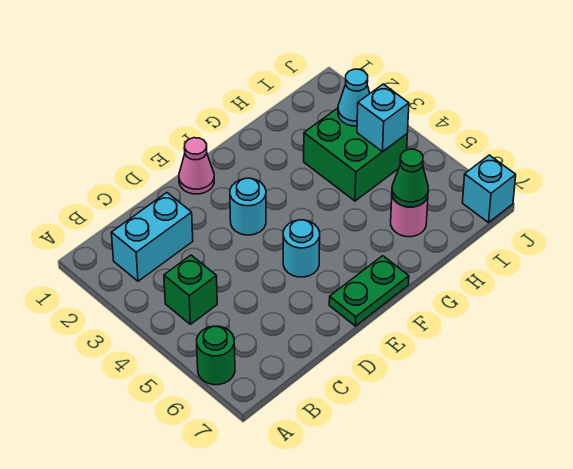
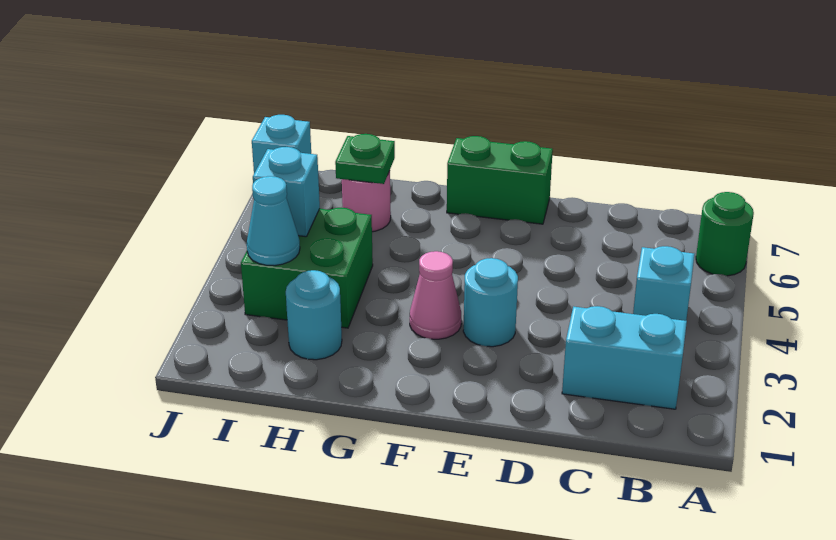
green brick B4 level 1 -> cyan brick B4 level 1
pink cone E1 level 1 -> pink cone F3 level 1
cyan round brick E5 level 1 -> cyan round brick H2 level 1
green plate E7:F7 level 1 -> green brick E7:F7 level 1
green cone H6 level 2 -> green plate H6 level 2

